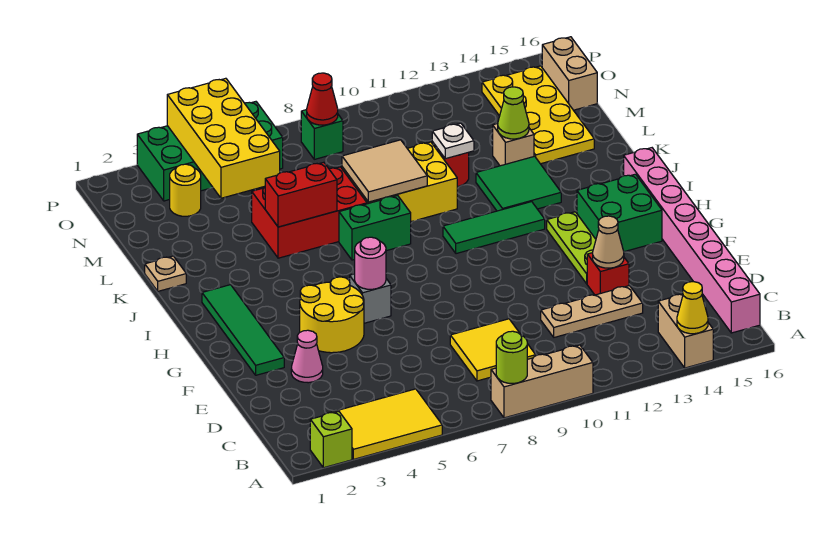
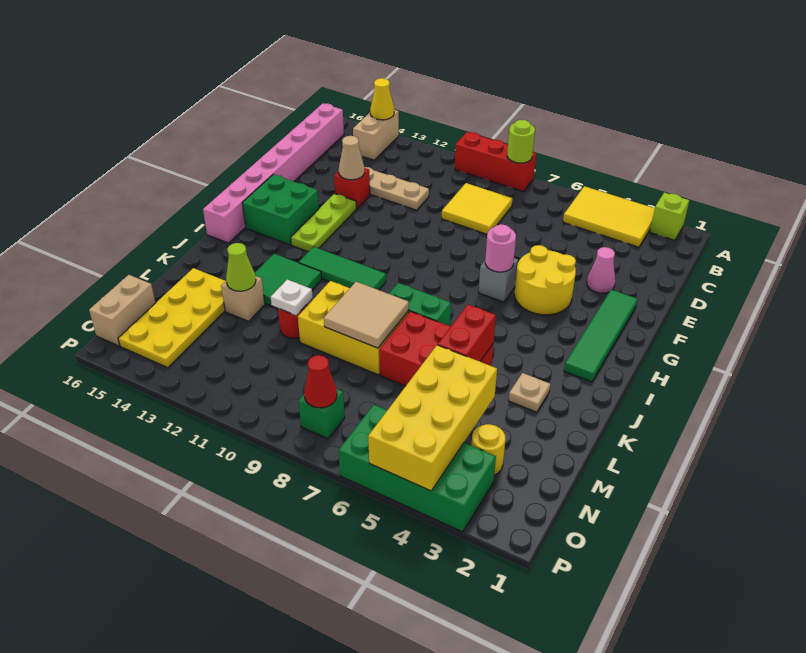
tan brick A8:A10 level 1 -> red brick A8:A10 level 1
tan plate K1 level 1 -> tan plate K3 level 1
red brick K5:K6 level 2 -> red brick K5:L5 level 2

